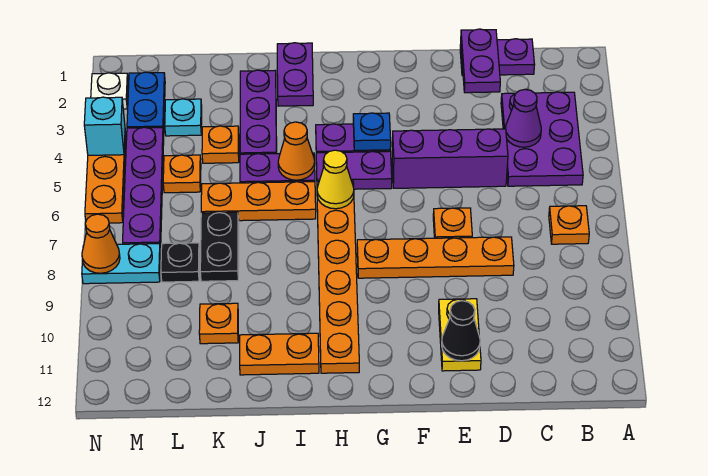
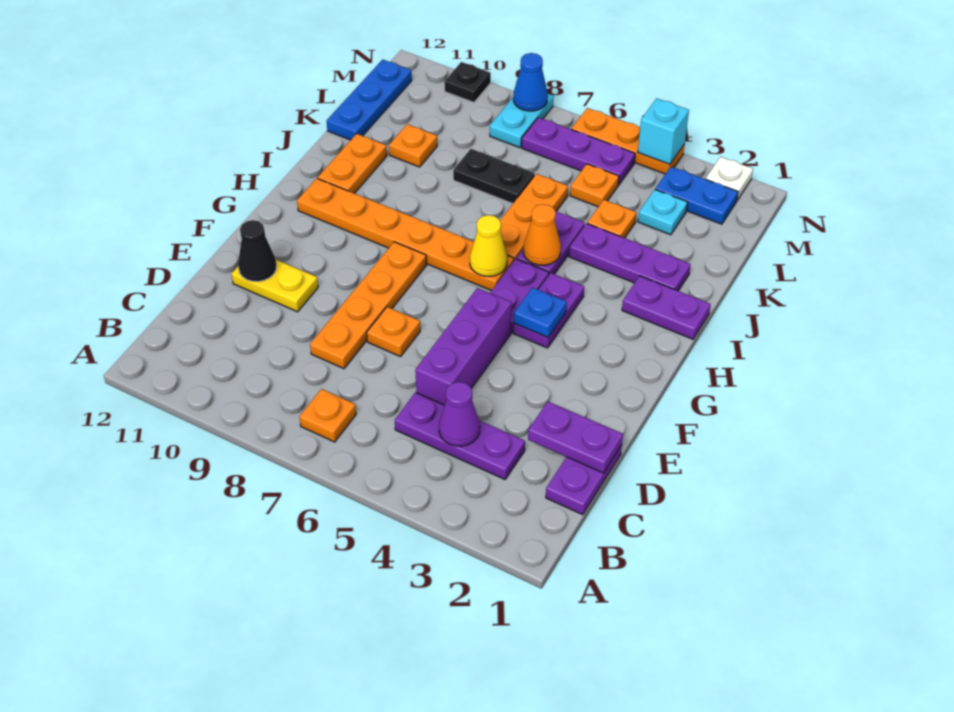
purple plate B3:C5 level 1 -> purple plate C3:C5 level 1
none -> blue plate K12:M12 level 1
black plate L8 level 1 -> black plate N10 level 1
purple plate M4:M7 level 1 -> purple plate M5:M7 level 1
orange cone N8 level 2 -> blue cone N8 level 2

